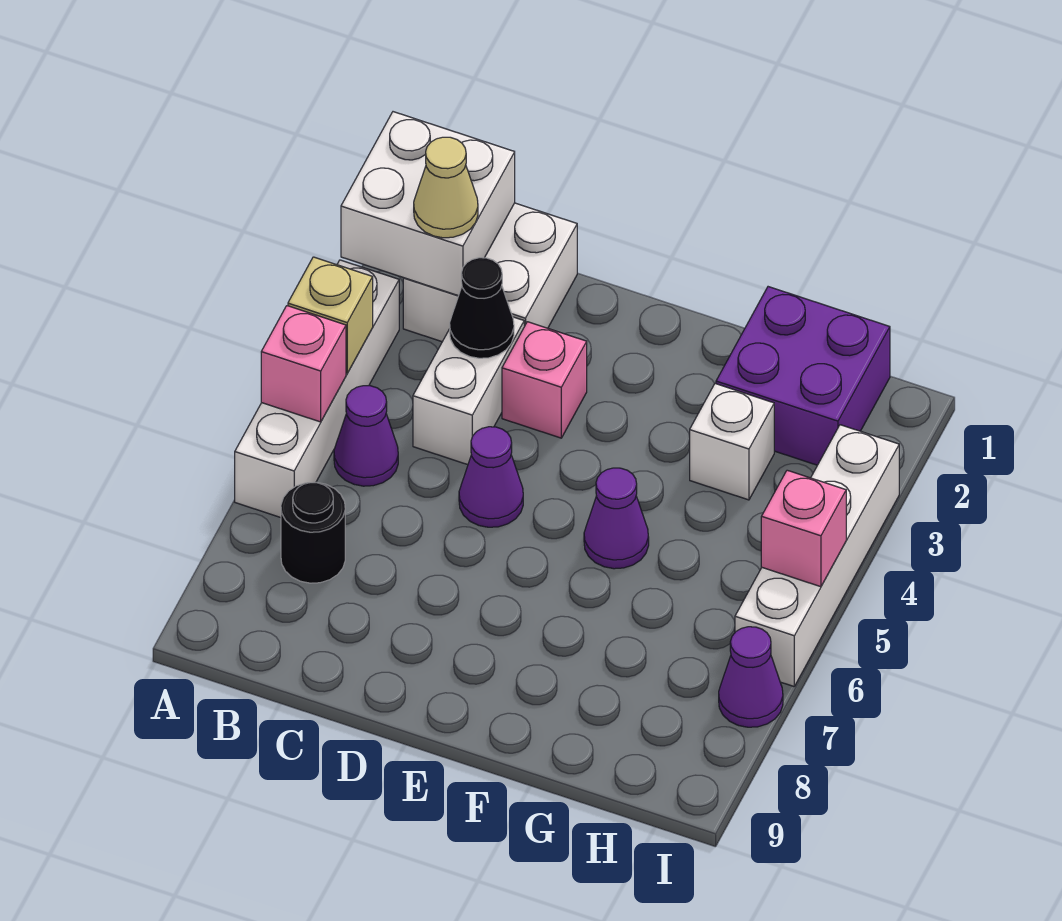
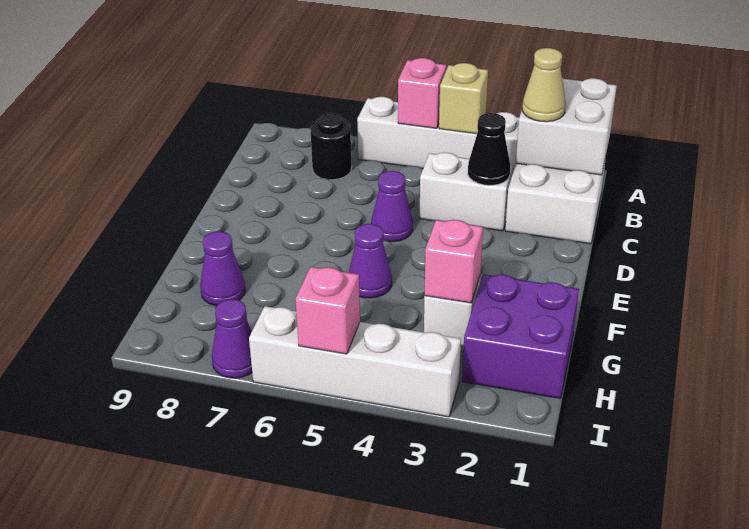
purple cone B5 level 1 -> purple cone G8 level 1
pink brick D3 level 1 -> pink brick G3 level 2

